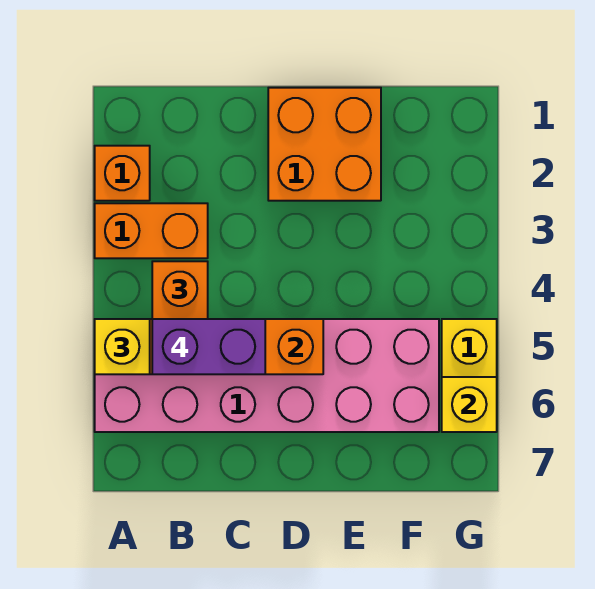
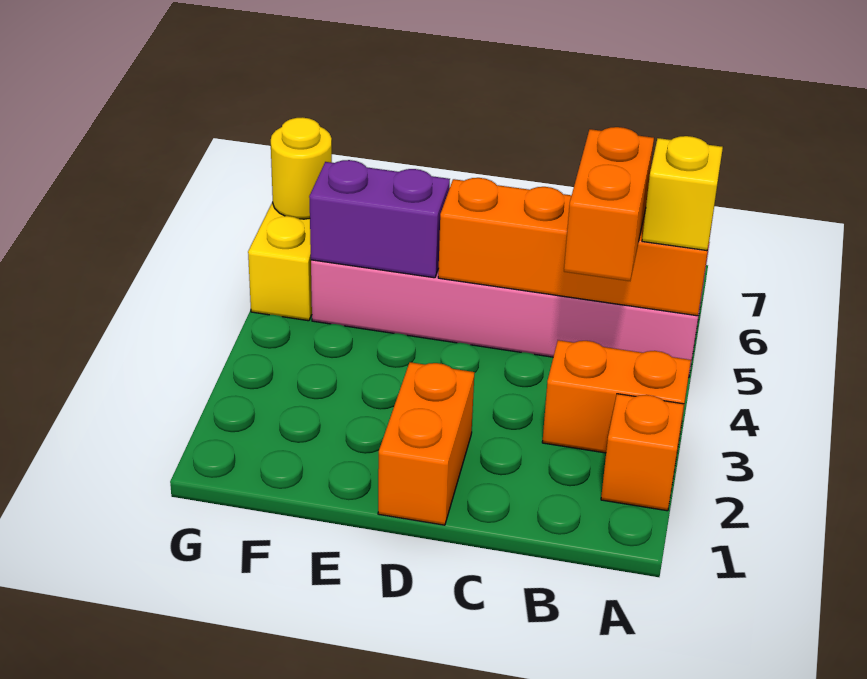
purple brick B5:C5 level 4 -> purple brick E5:F5 level 2
orange brick D1:E2 level 1 -> orange brick D1:D2 level 1
yellow brick G6 level 2 -> yellow round brick G6 level 2

